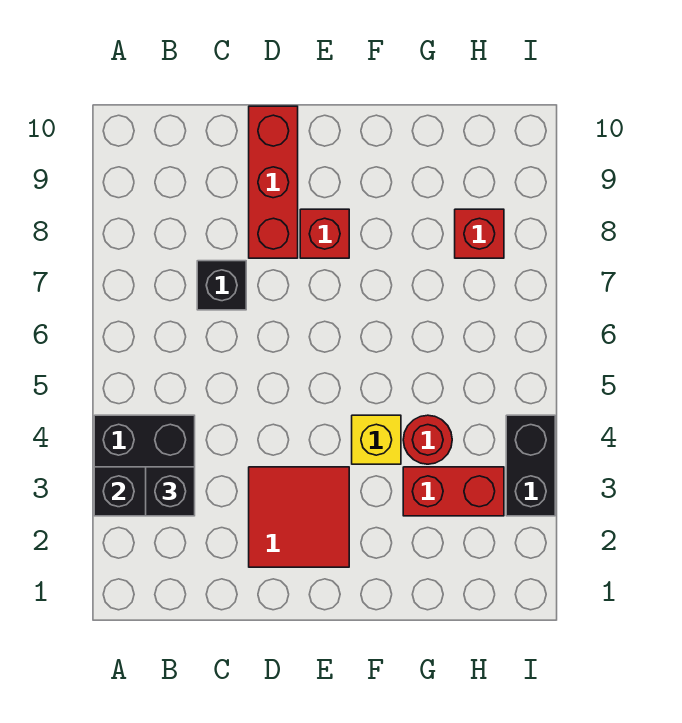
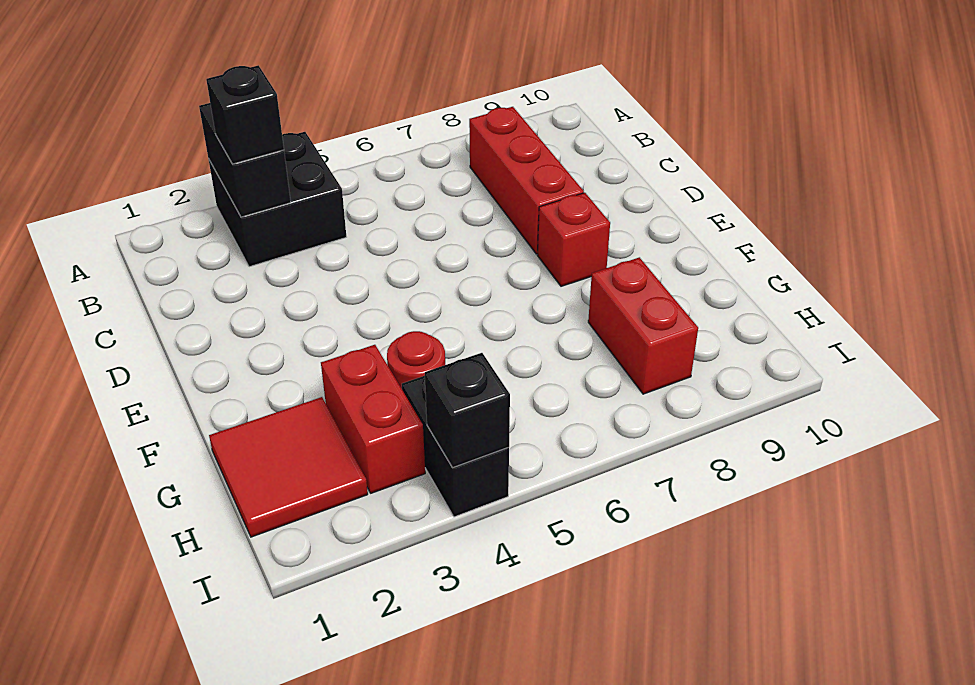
black brick C7 level 1 -> black brick I4 level 2
red tile D2:E3 level 1 -> red tile G1:H2 level 1
red brick D8:D10 level 1 -> red brick B8:D8 level 1
yellow brick F4 level 1 -> none
red brick H8 level 1 -> red brick G8:H8 level 1
black brick I3:I4 level 1 -> black brick H4:I4 level 1

